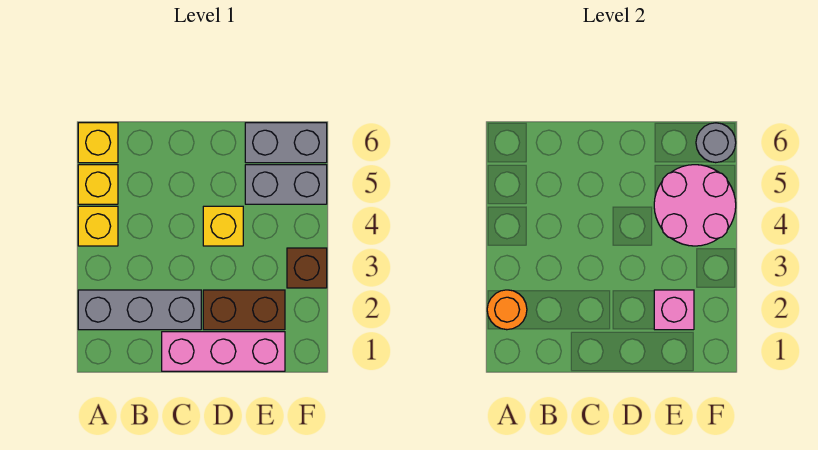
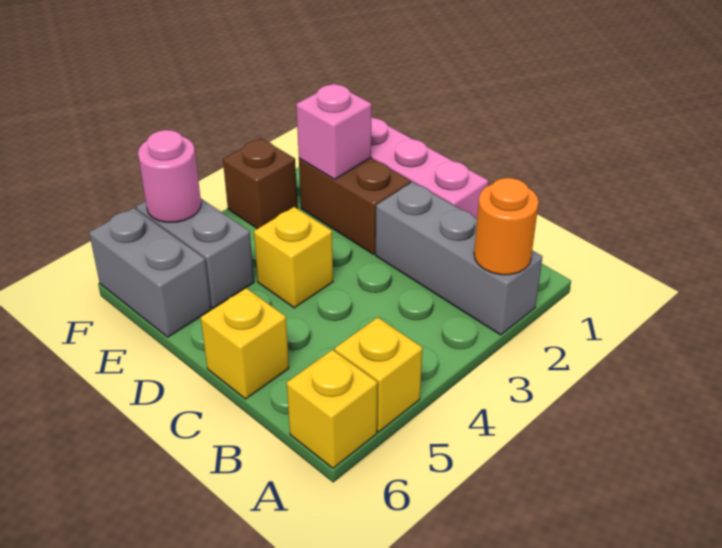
yellow brick A4 level 1 -> yellow brick C6 level 1
pink round brick E4:F5 level 2 -> pink round brick F5 level 2
grey round brick F6 level 2 -> none

